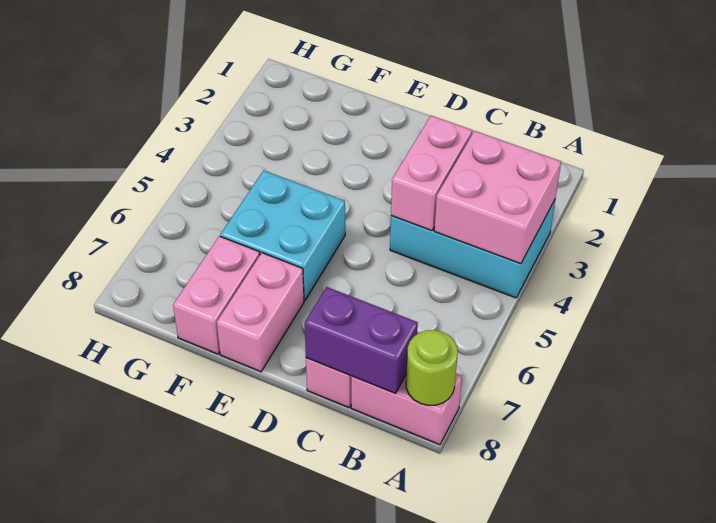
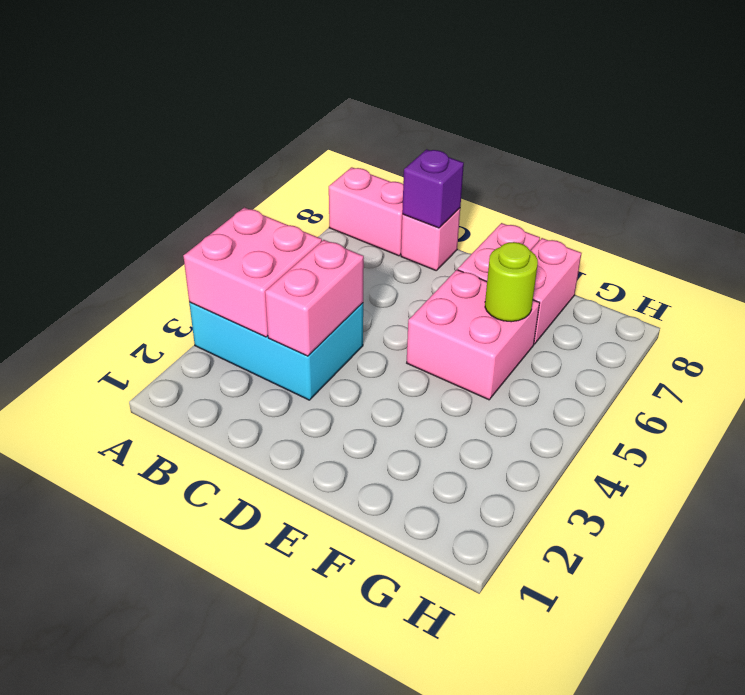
lime round brick A8 level 2 -> lime round brick F6 level 2
purple brick B8:C8 level 2 -> purple brick C8 level 2
cyan brick E5:F6 level 1 -> pink brick E5:F6 level 1

